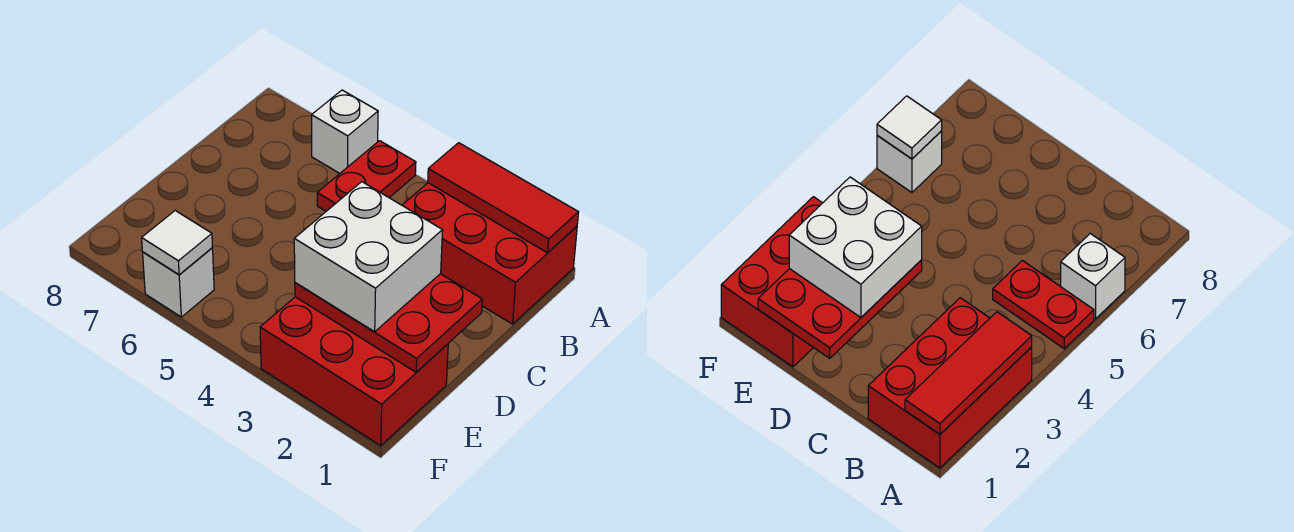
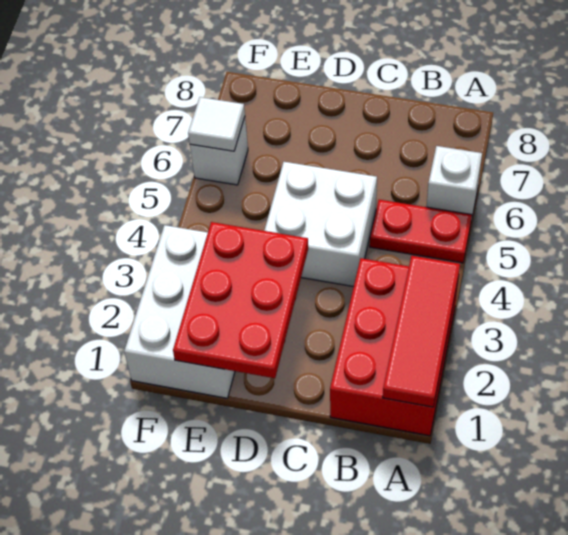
white brick D2:E3 level 3 -> white brick C4:D5 level 1
red brick E1:F3 level 1 -> white brick E1:F3 level 1

